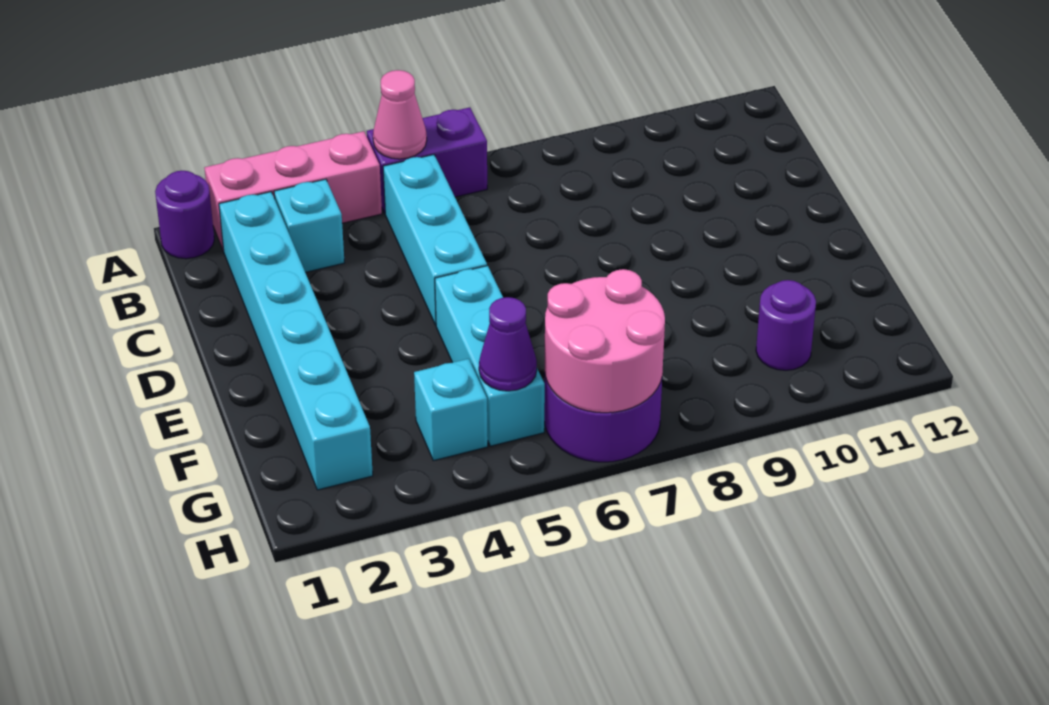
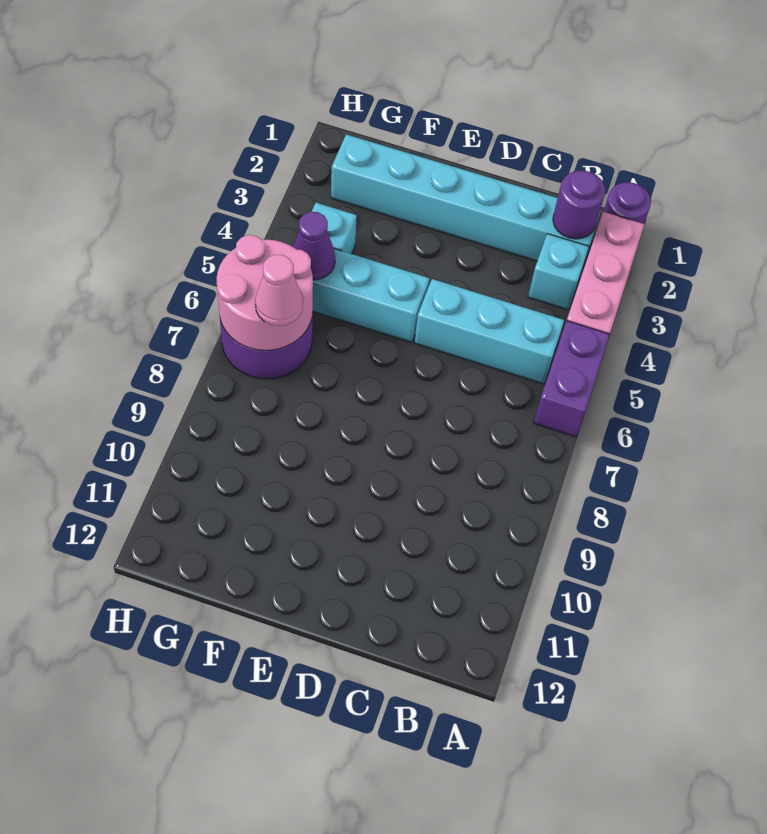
pink cone A5 level 2 -> pink cone G7 level 3
purple round brick G10 level 1 -> purple round brick B2 level 2

